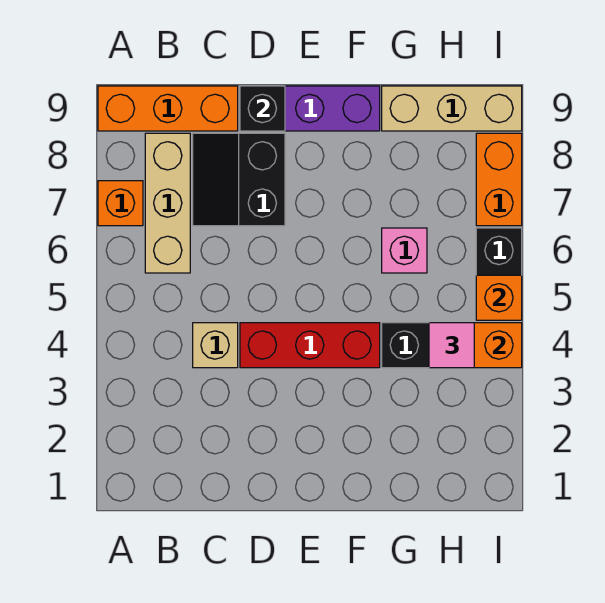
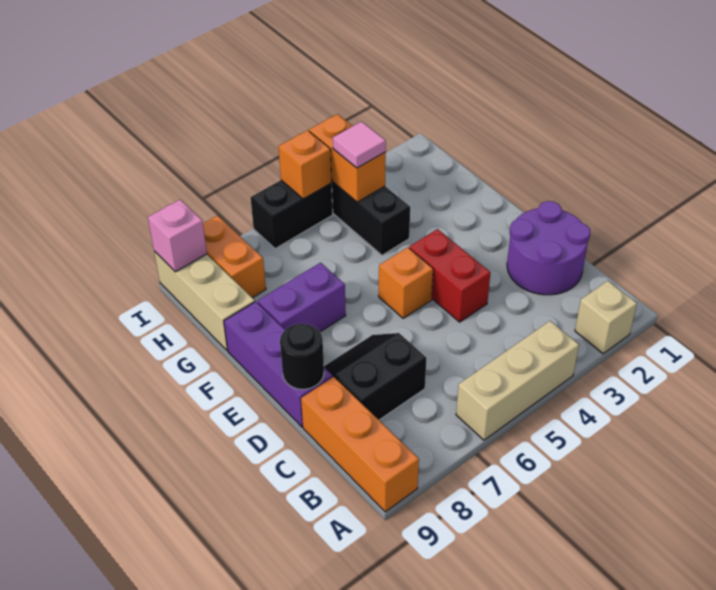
orange brick A7 level 1 -> orange brick E5 level 1
tan brick B6:B8 level 1 -> tan brick A4:A6 level 1
none -> purple round brick C1:D2 level 1
tan brick C4 level 1 -> tan brick A2 level 1
black slope C7:D8 level 1 top D -> black slope C7:D8 level 1 top C
red brick D4:F4 level 1 -> red brick D4:E4 level 1
black brick D9 level 2 -> black round brick D9 level 2
none -> purple brick F7:F8 level 1
pink brick G6 level 1 -> pink brick I9 level 2
orange brick I7:I8 level 1 -> orange brick H8:I8 level 1

